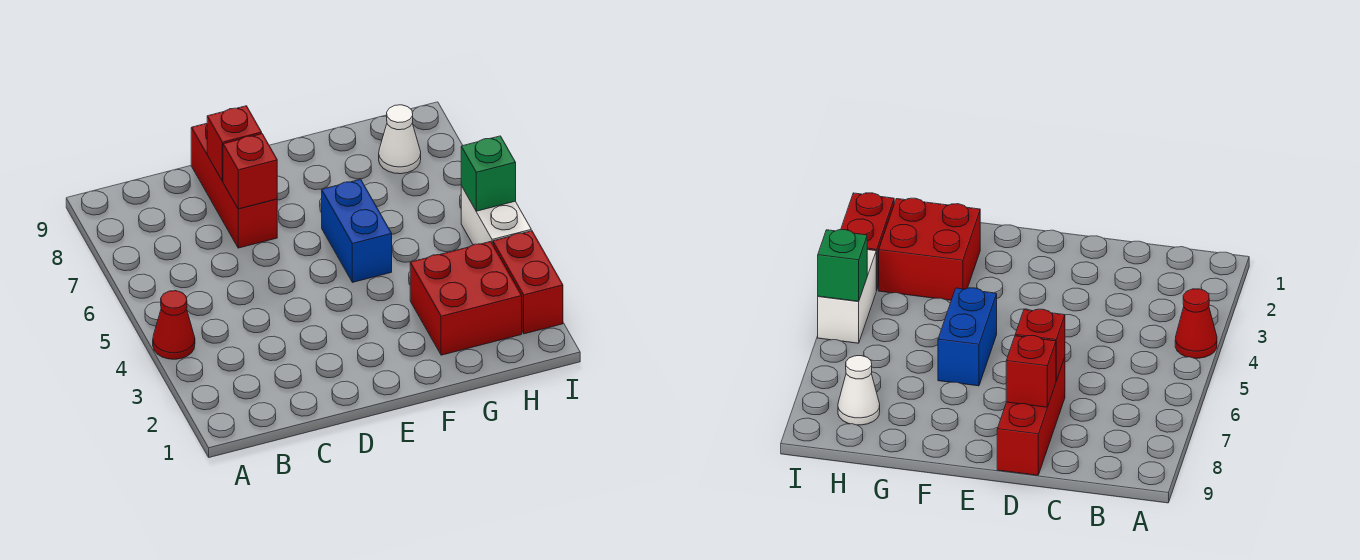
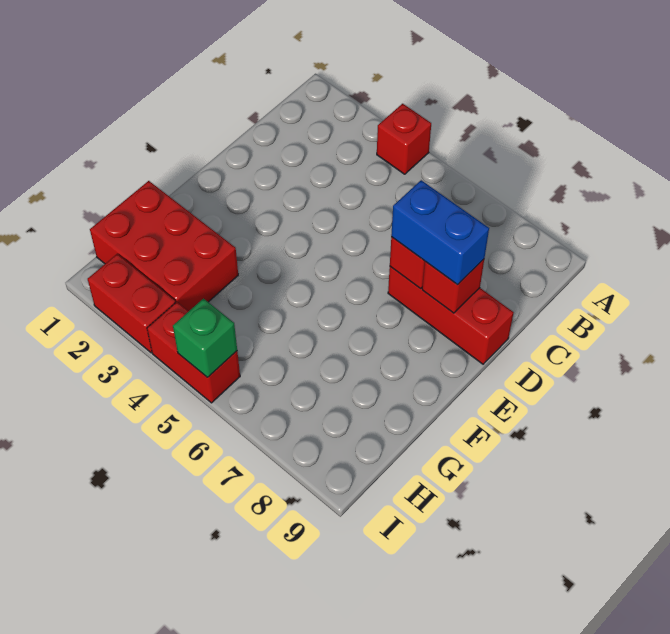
red cone A4 level 1 -> red brick A4 level 1
blue brick F5:F6 level 1 -> blue brick D7:D8 level 3
red brick G2:H3 level 1 -> red brick G1:H3 level 1
white cone H8 level 1 -> none
white brick I4:I5 level 1 -> red brick I4:I5 level 1

